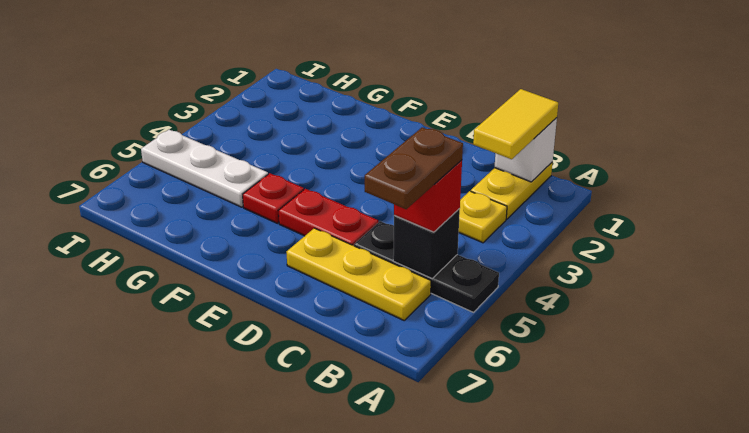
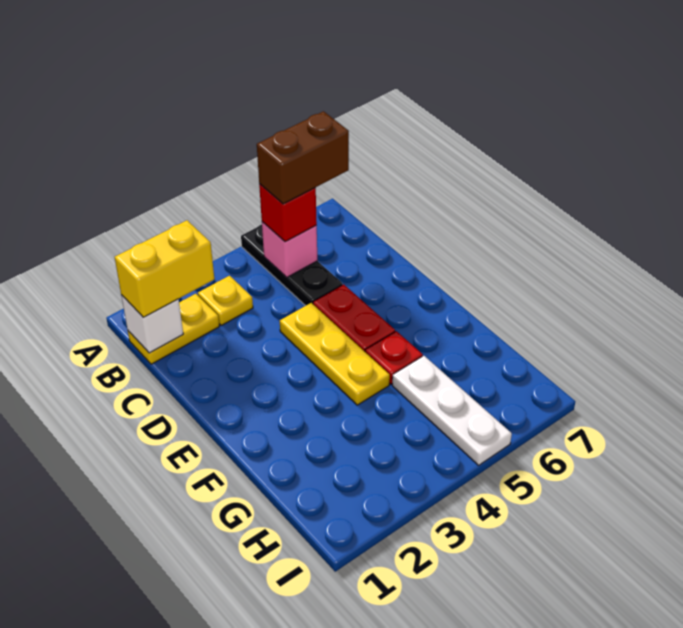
yellow tile B1:B2 level 3 -> yellow brick B1:B2 level 3
black brick B5 level 2 -> pink brick B5 level 2
brown plate B5:B6 level 4 -> brown brick B5:B6 level 4
yellow plate B6:D6 level 1 -> yellow plate D4:F4 level 1

